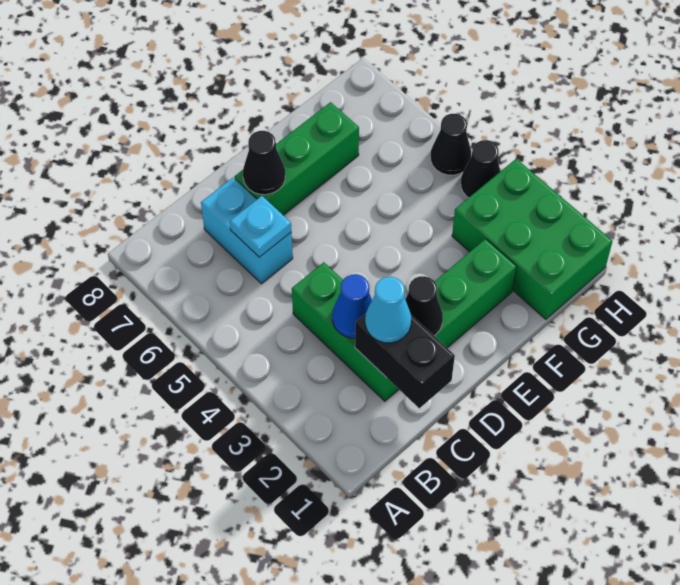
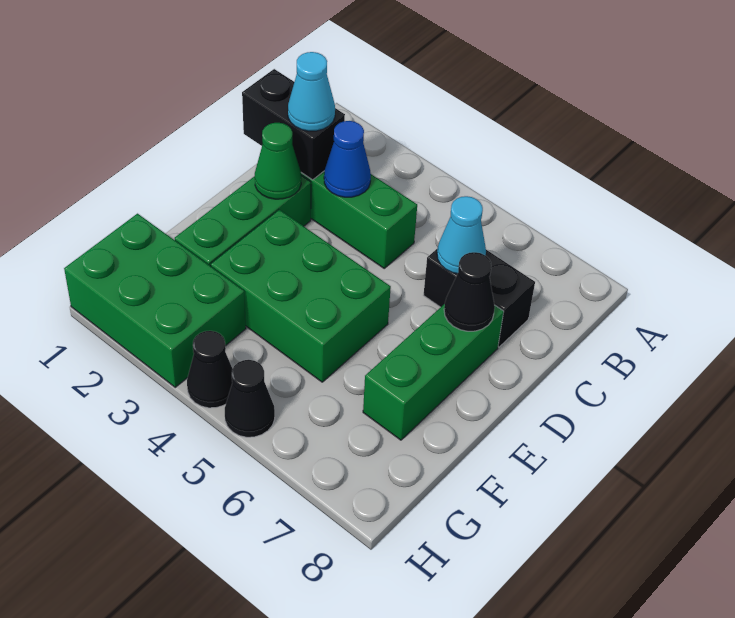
cyan brick C6:C7 level 1 -> black brick C6:C7 level 1
cyan plate C6 level 2 -> cyan cone C6 level 2
black cone D2 level 2 -> green cone D2 level 2
none -> green brick E3:F5 level 1

